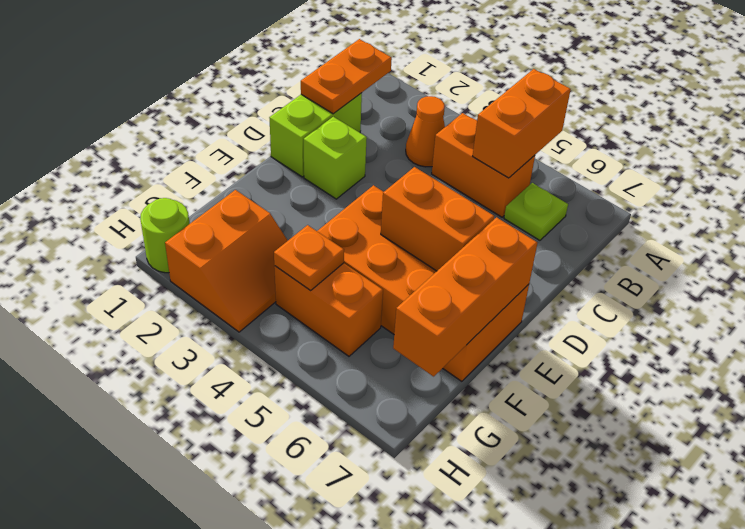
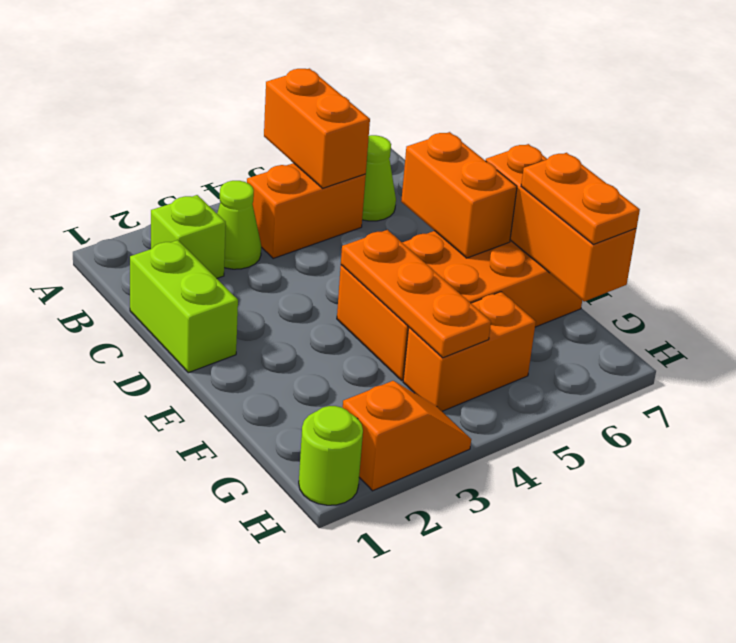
orange plate B1:C1 level 2 -> orange plate F7:G7 level 3
orange cone B3 level 1 -> lime cone B3 level 1
lime plate B6 level 1 -> lime cone B6 level 1
lime brick D2 level 1 -> lime brick B2 level 1
orange brick E5:E6 level 2 -> orange brick D6:E6 level 2
orange slope G2:H3 level 1 top 2 -> orange slope H2:H3 level 1 top 2
orange plate G4 level 2 -> orange plate E4:G4 level 2

